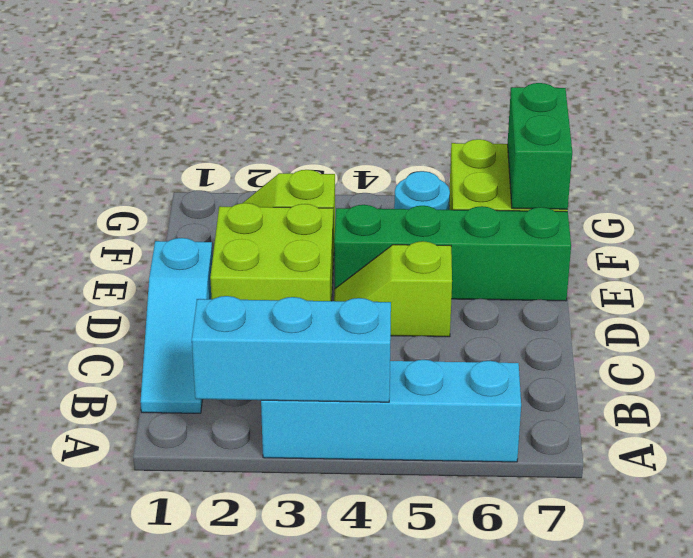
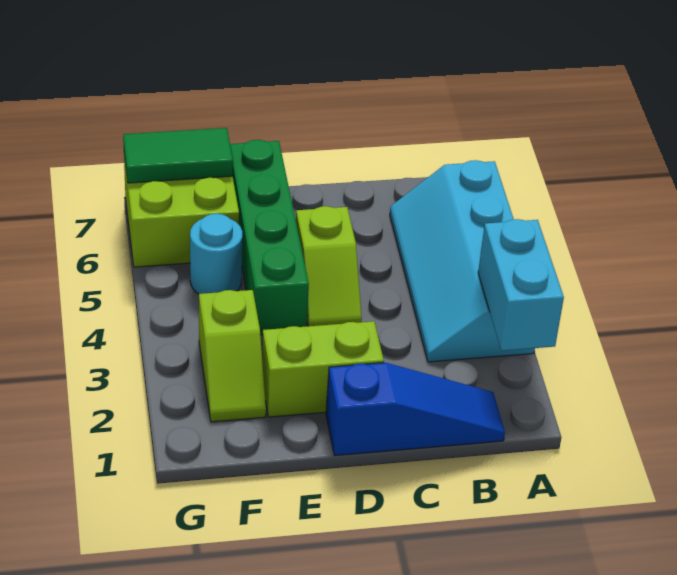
cyan brick A2:A4 level 2 -> cyan brick A2:A3 level 2
cyan slope B1:D1 level 1 top D -> blue slope B1:D1 level 1 top D
lime brick D2:E3 level 1 -> lime brick D2:E2 level 1
green brick F7:G7 level 2 -> green tile F7:G7 level 2

